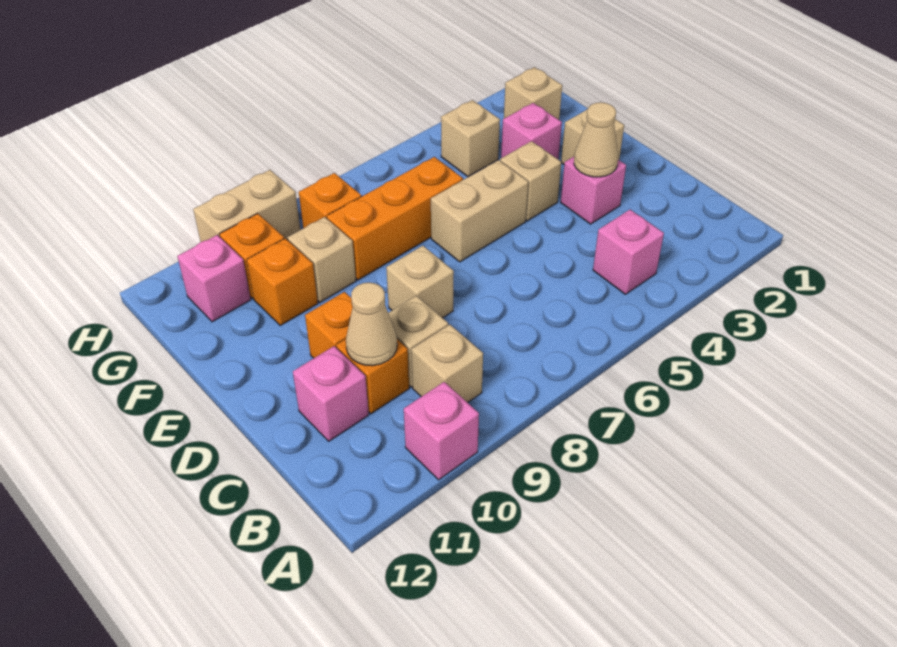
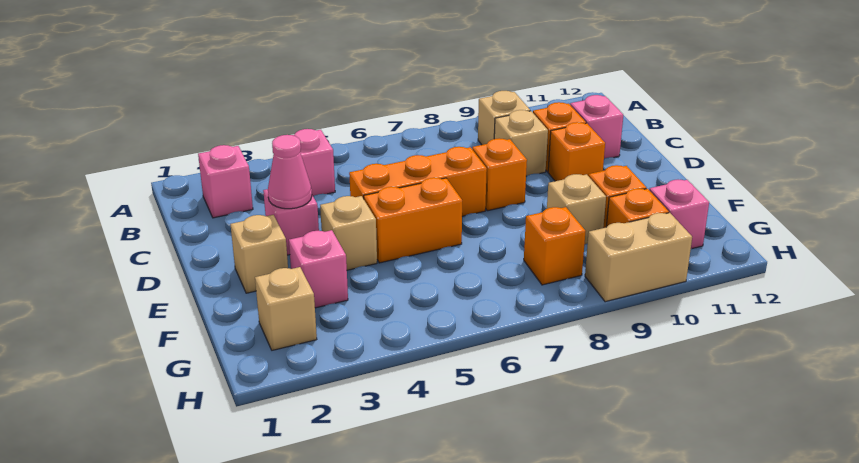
pink brick A10 level 1 -> pink brick B2 level 1
tan cone C10 level 2 -> none
tan cone D3 level 2 -> pink cone D3 level 2
tan brick D8 level 1 -> orange brick D8 level 1
tan brick E5:E6 level 1 -> orange brick E5:E6 level 1
orange brick F6:F8 level 1 -> orange brick D5:D7 level 1
tan brick G4 level 1 -> none

